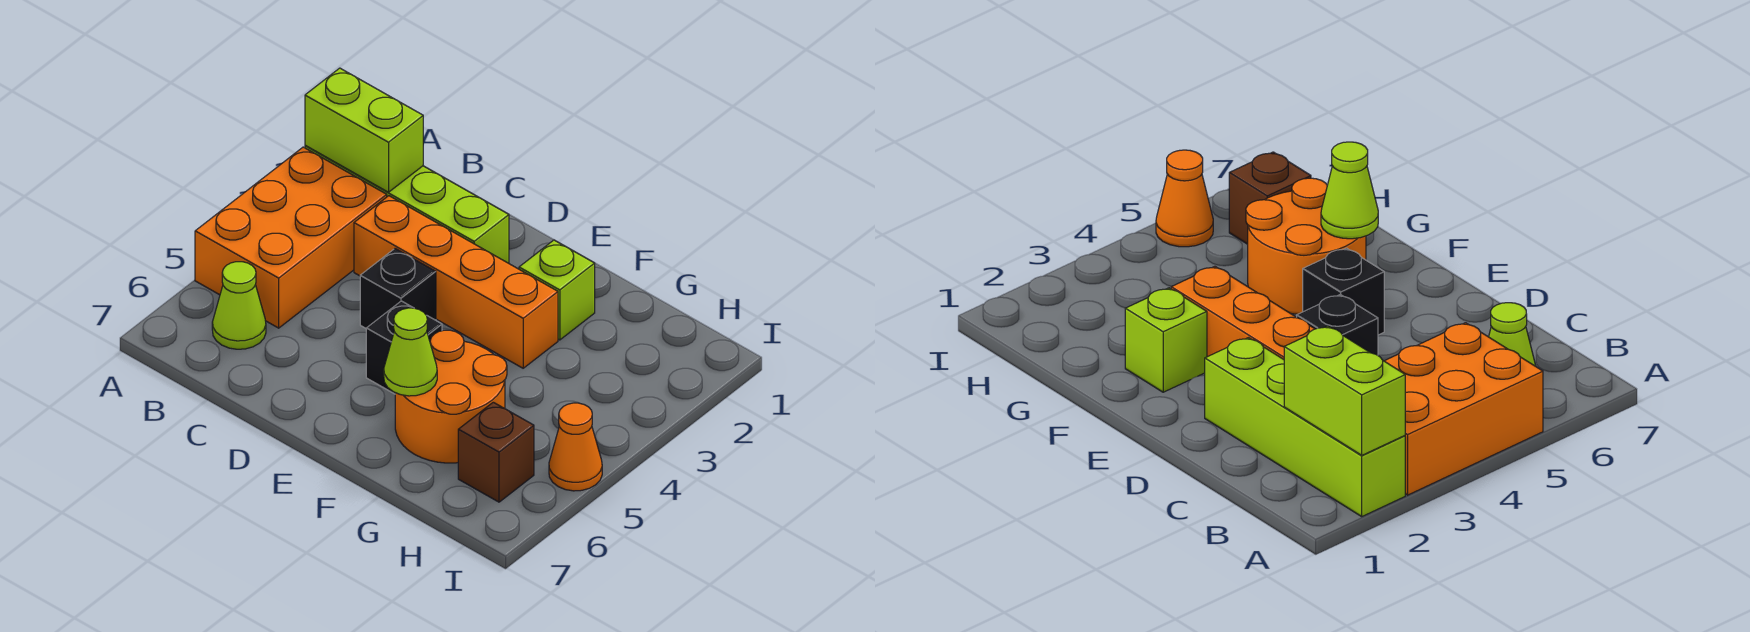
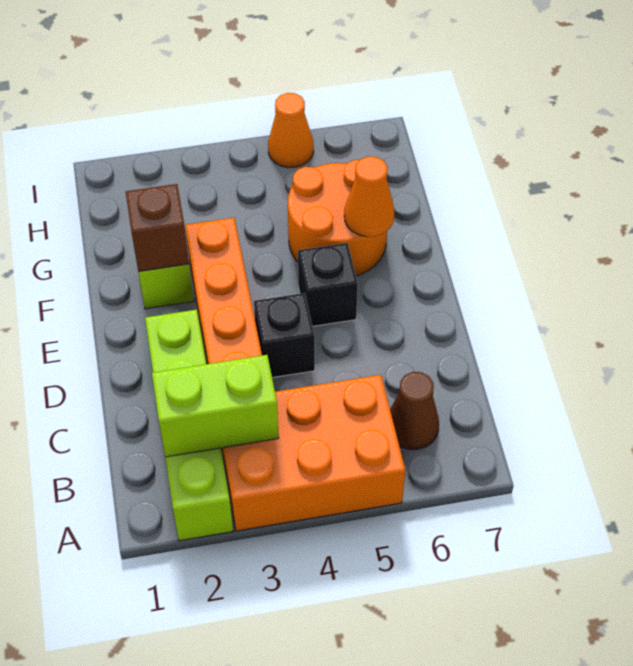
lime brick A2:B2 level 2 -> lime brick B2:B3 level 2
lime cone B6 level 1 -> brown cone B6 level 1
lime cone F6 level 2 -> orange cone F6 level 2
brown brick H6 level 1 -> brown brick F2 level 2

